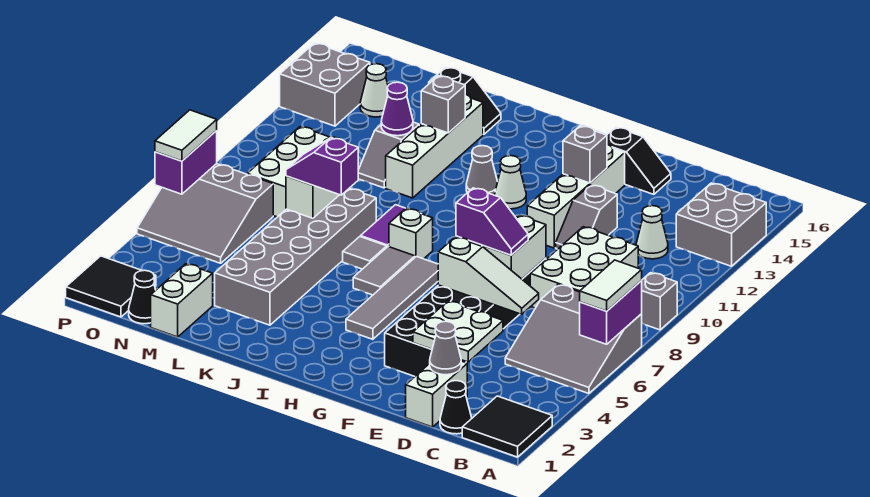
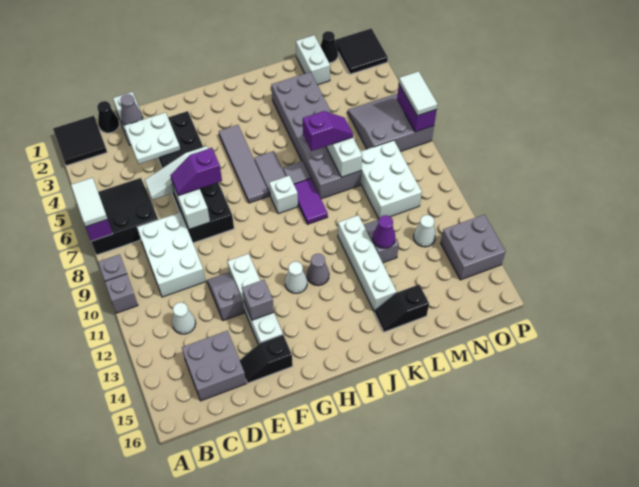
grey slope A5:C7 level 1 top 7 -> black slope A5:C7 level 1 top 7
grey brick A13:B14 level 1 -> grey brick C14:D15 level 1
grey brick K13 level 2 -> grey brick A10 level 1
white cone N14 level 1 -> white cone N12 level 1

